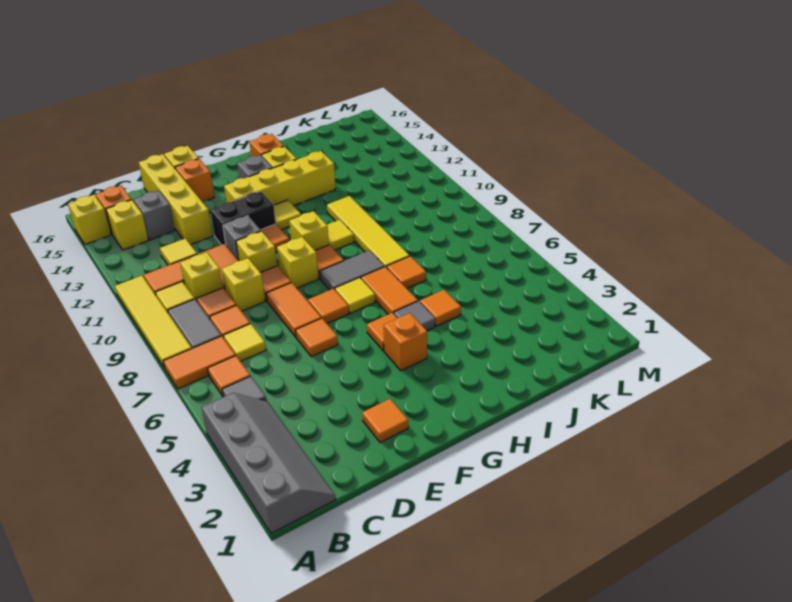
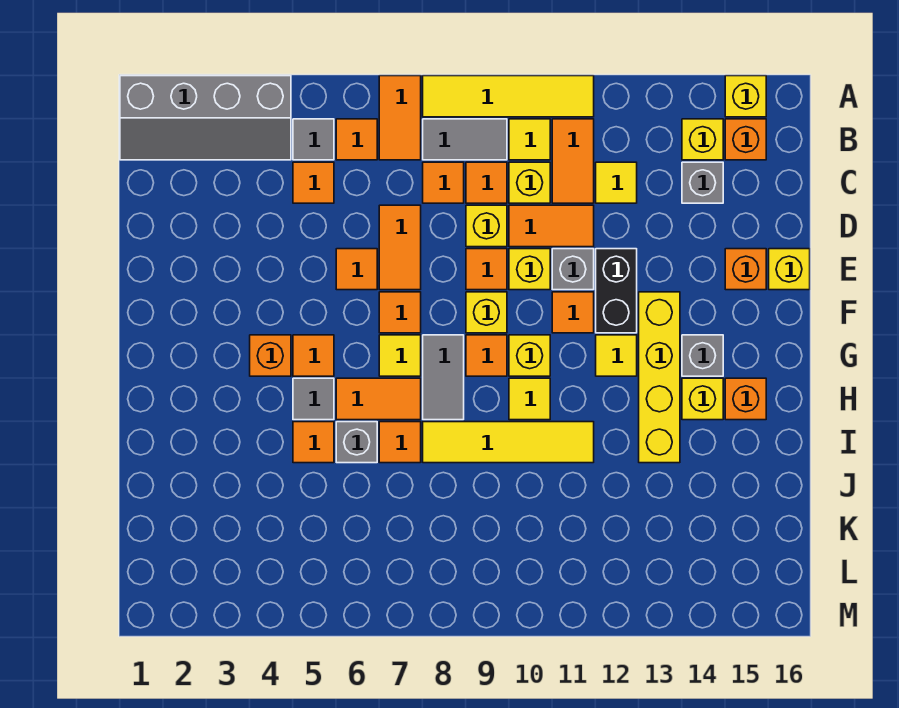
yellow tile C7 level 1 -> none
yellow brick D13:D16 level 1 -> none
orange tile E2 level 1 -> orange tile C5 level 1
orange tile E7:E8 level 1 -> orange tile D7:E7 level 1
none -> grey brick I6 level 1

